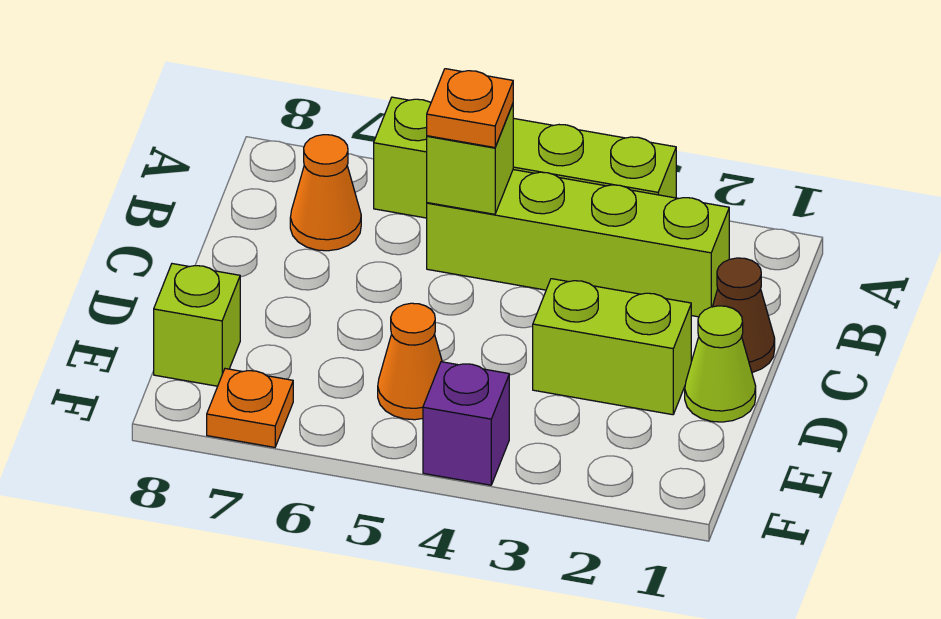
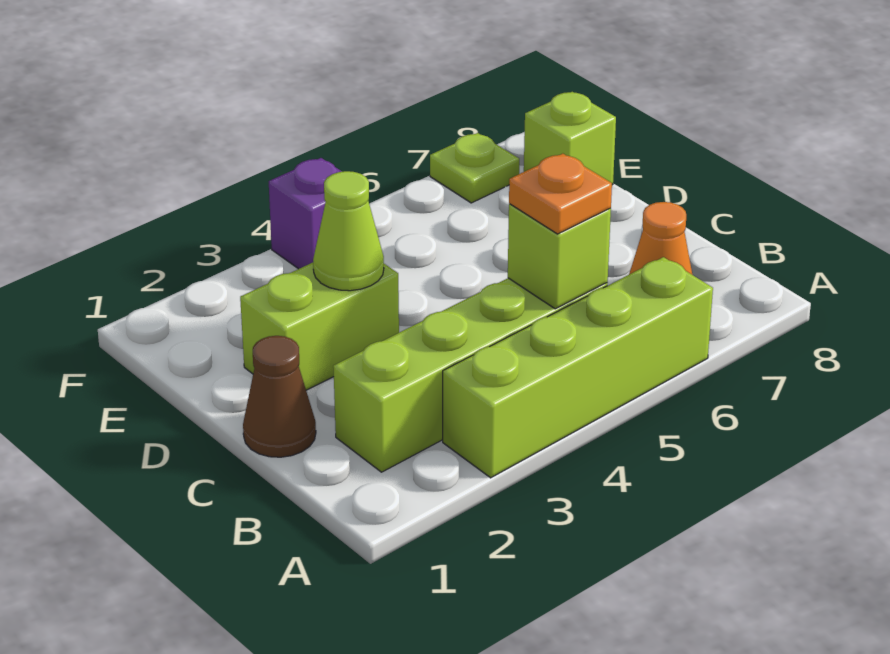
lime cone D1 level 1 -> lime cone D3 level 2
orange cone E5 level 1 -> none
orange plate F7 level 1 -> lime plate F7 level 1

